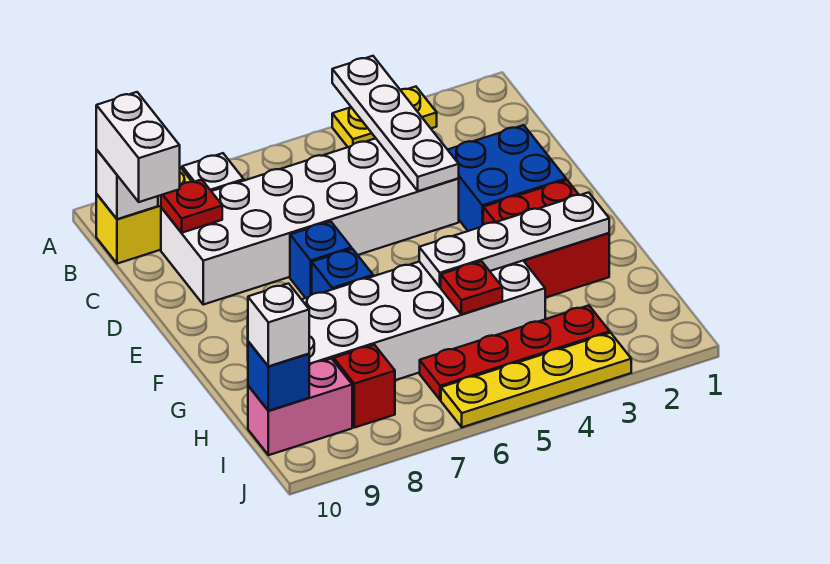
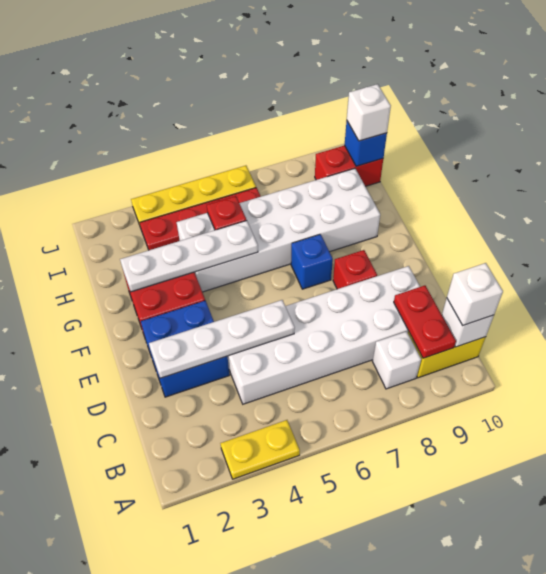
white plate A4:D4 level 2 -> white plate D2:D5 level 2
white brick B10:C10 level 3 -> white brick B10 level 3
red plate C9 level 2 -> red plate B9:C9 level 2
blue brick E7 level 1 -> none
red brick I8 level 1 -> red brick E8 level 1
pink brick I9:I10 level 1 -> red brick I9:I10 level 1

